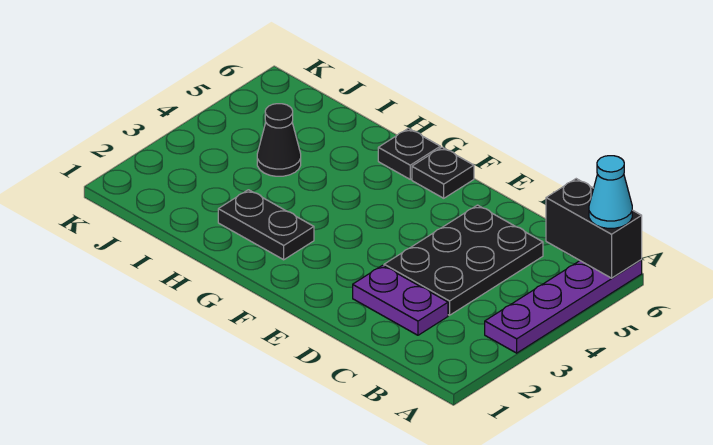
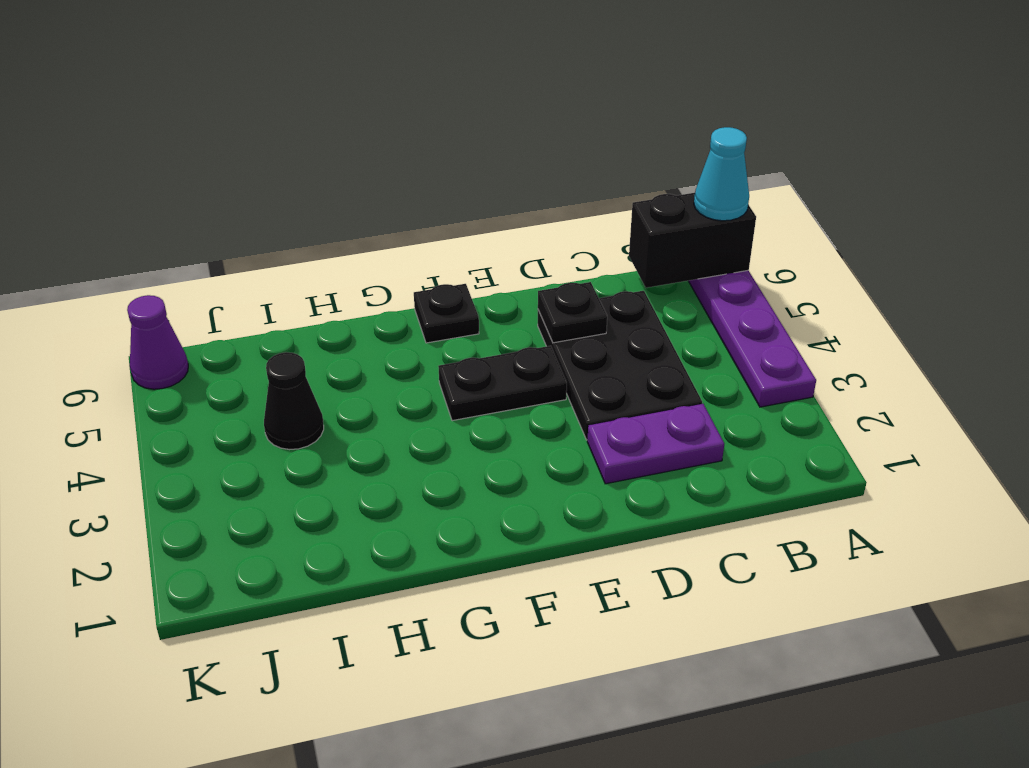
black plate G2:H2 level 1 -> black plate E4:F4 level 1
black plate G6 level 1 -> black plate D5 level 2
none -> purple cone K6 level 1

